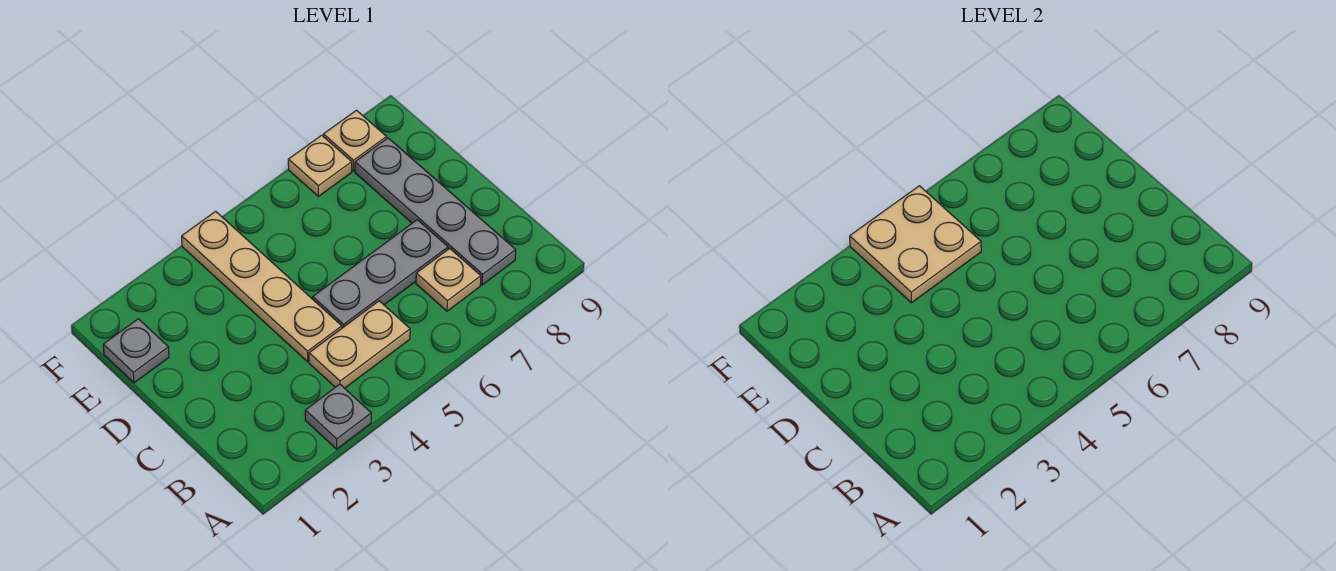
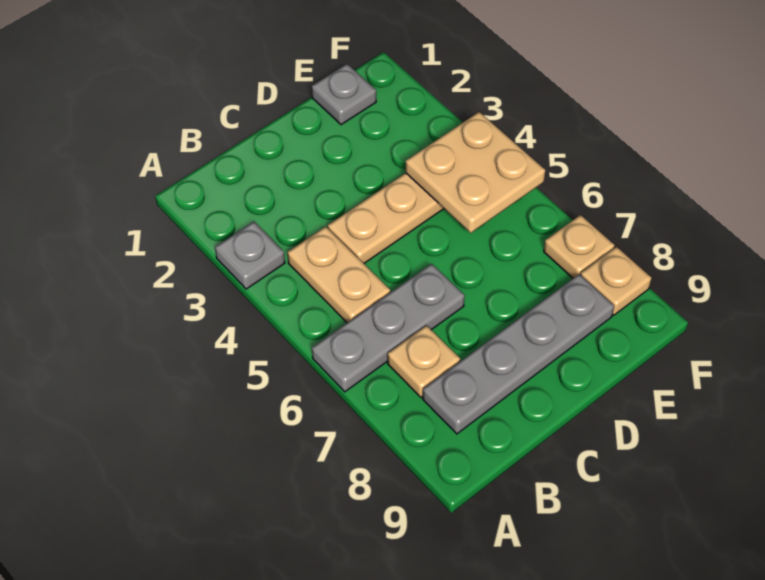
grey plate C5:C7 level 1 -> grey plate A6:C6 level 1

